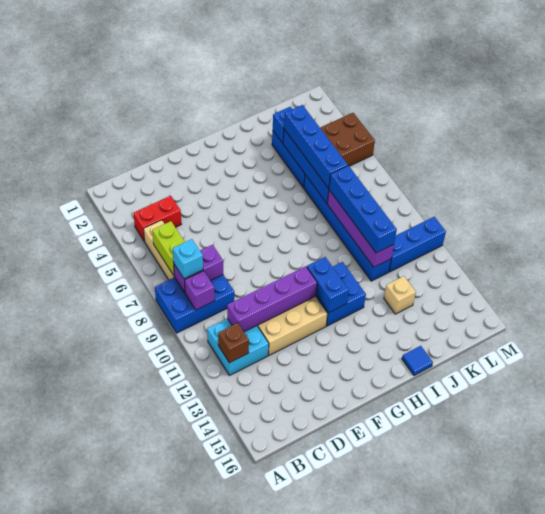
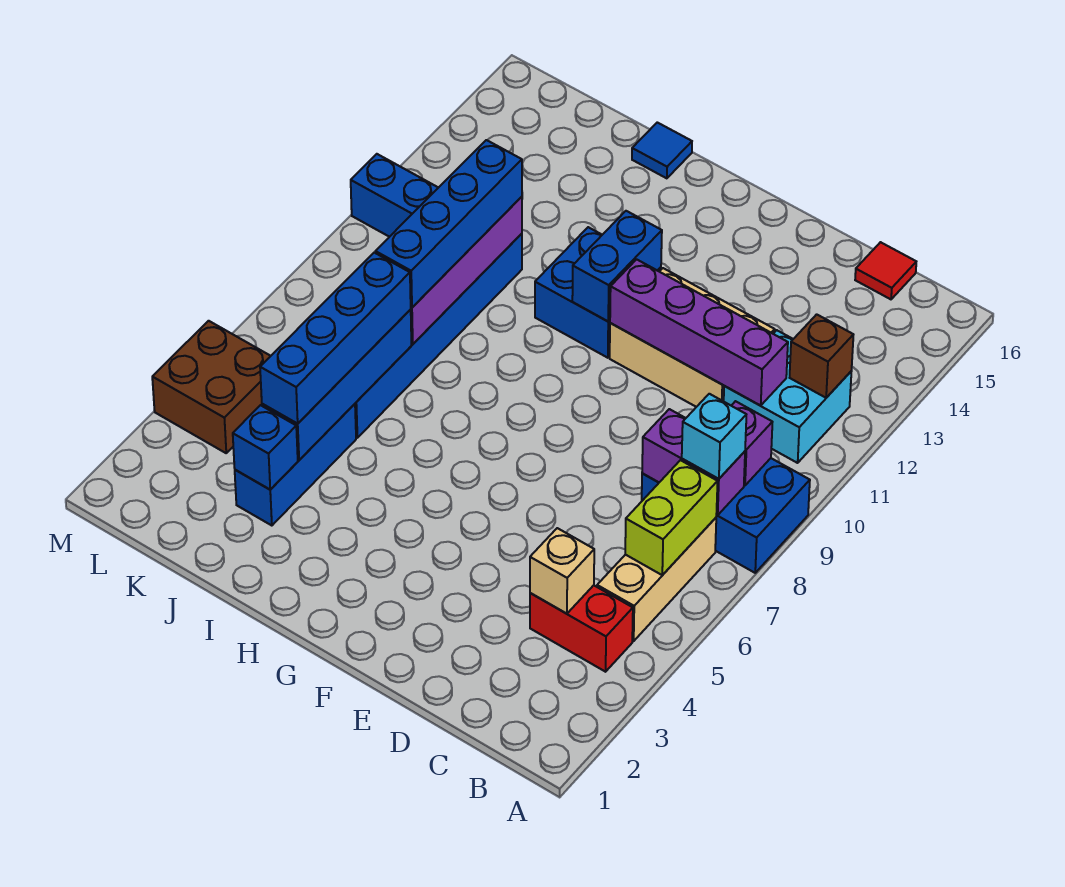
none -> red tile C16 level 1
tan brick J13 level 1 -> tan brick C4 level 2

